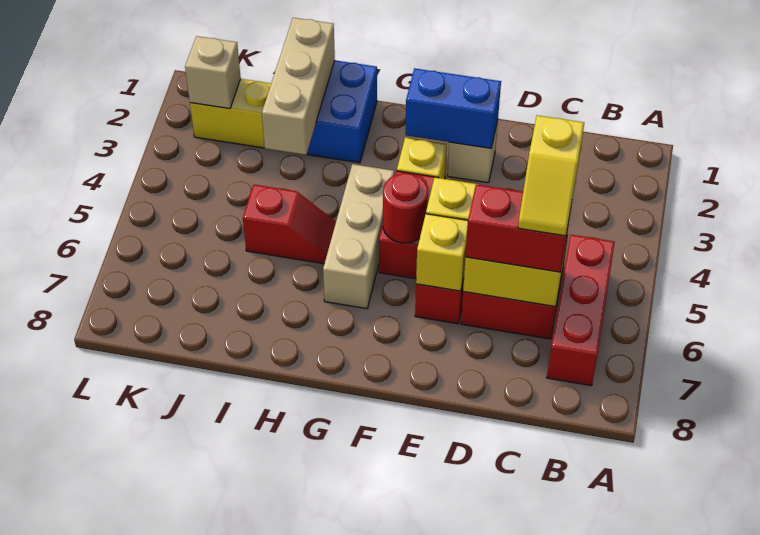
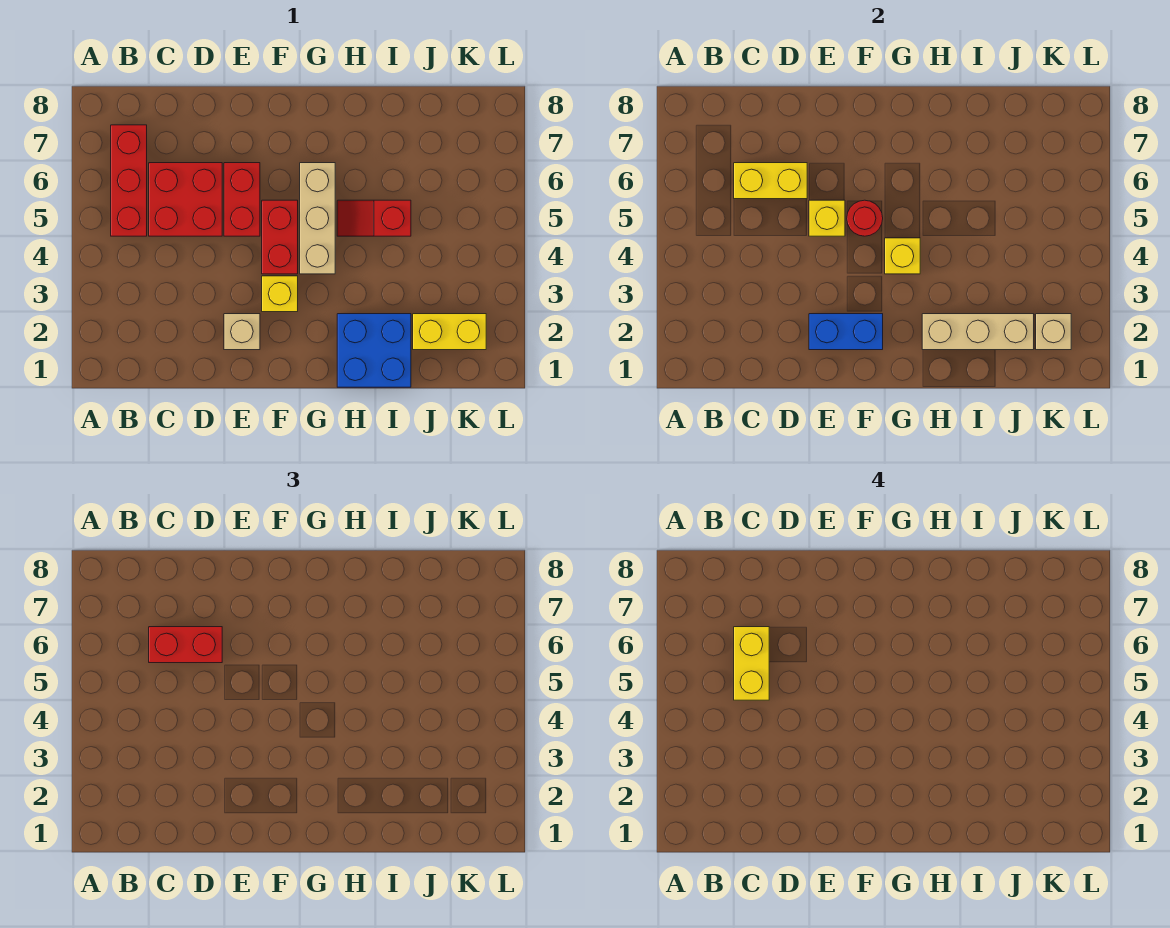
yellow slope C5:C6 level 4 top 5 -> yellow brick C5:C6 level 4
yellow brick E6 level 2 -> yellow brick G4 level 2
tan brick I1:I3 level 2 -> tan brick H2:J2 level 2

